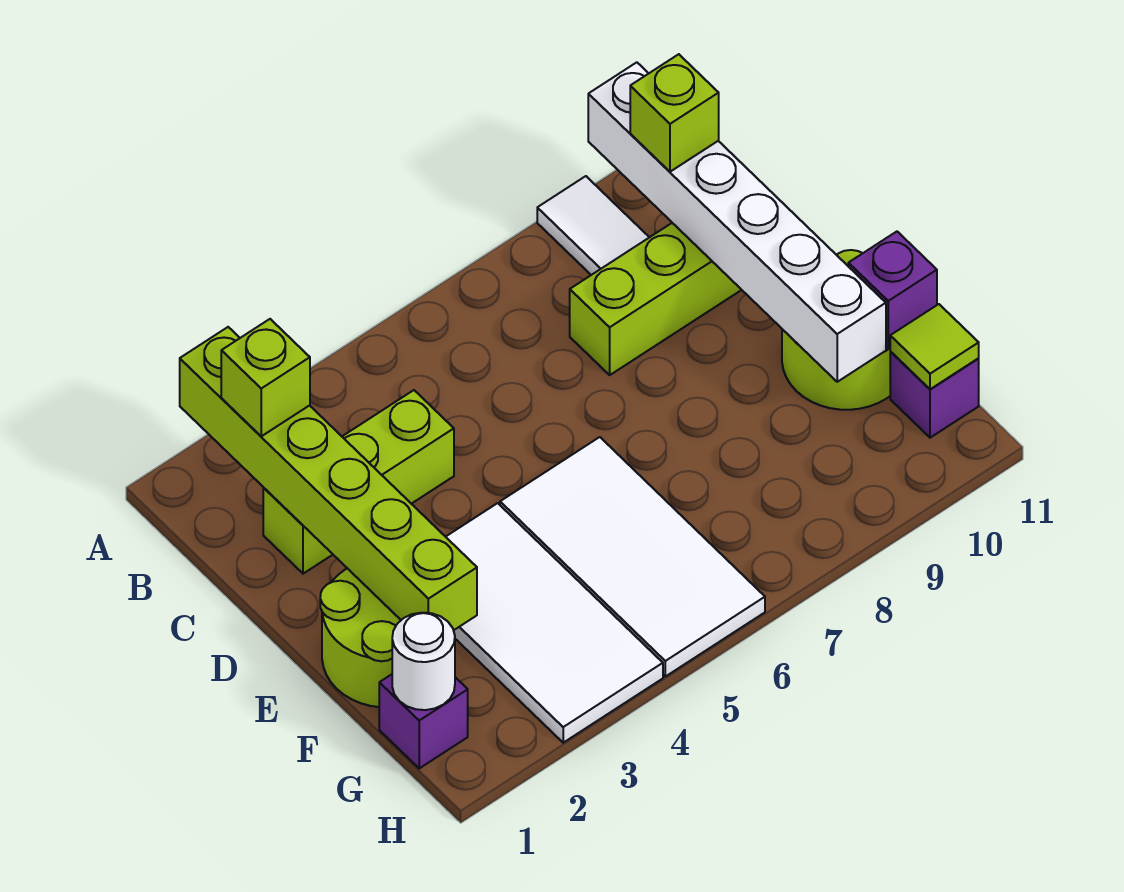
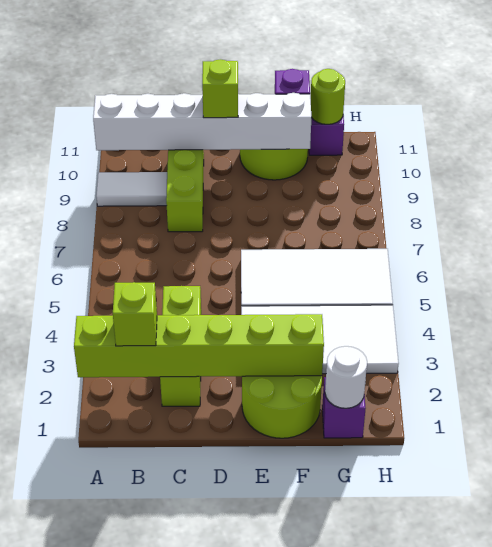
lime brick B10 level 3 -> lime brick D10 level 3
lime tile G11 level 2 -> lime round brick G11 level 2

